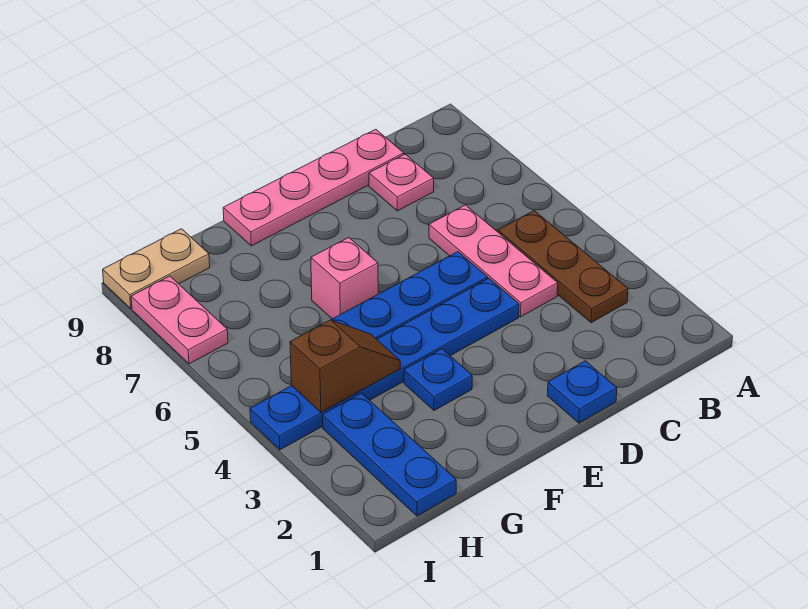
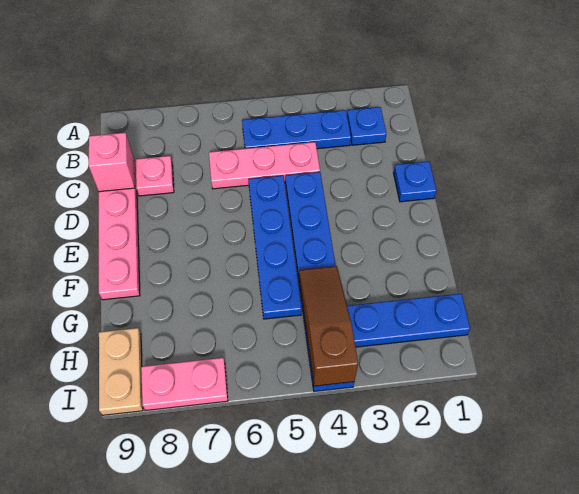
brown plate B3:B5 level 1 -> blue plate B3:B5 level 1
blue plate F3 level 1 -> blue plate B2 level 1
pink brick F6 level 1 -> pink brick C9 level 2
brown slope G4:H4 level 2 top H -> brown slope G4:I4 level 2 top I

